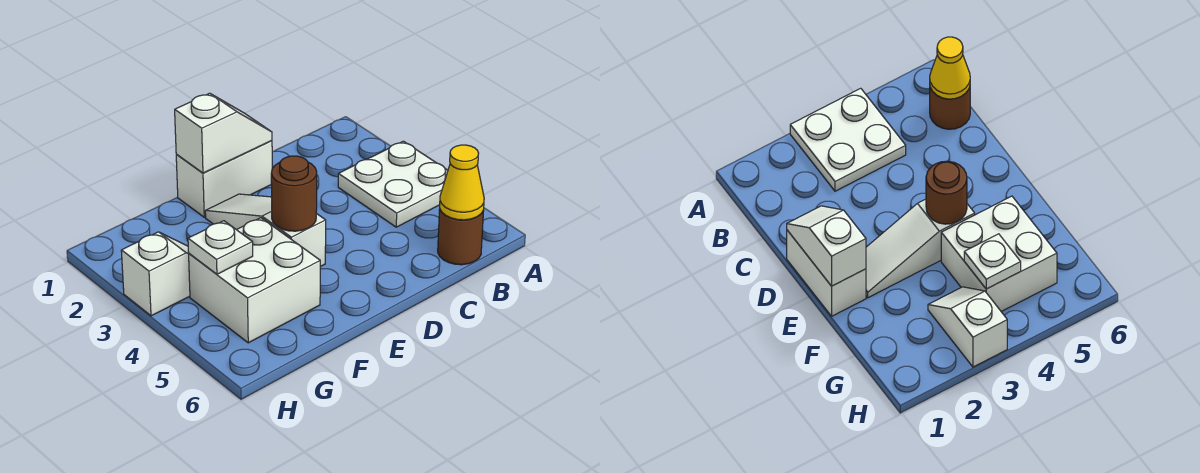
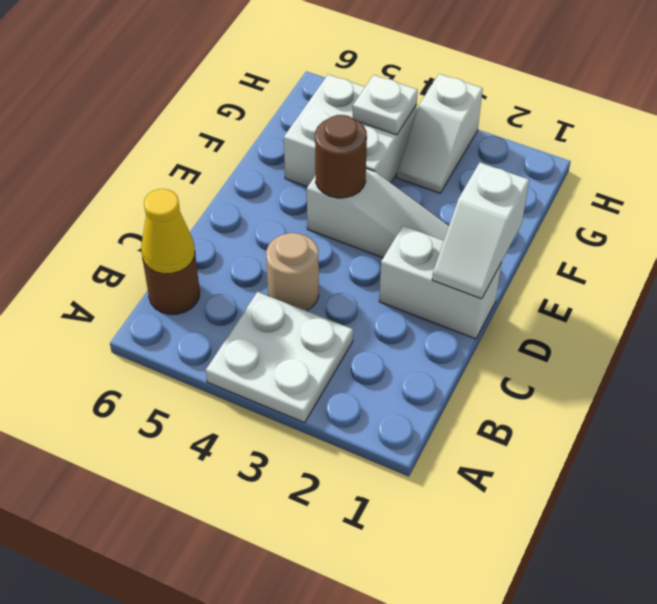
none -> tan round brick C4 level 1
white brick D1:E1 level 1 -> white brick D1:D2 level 1

